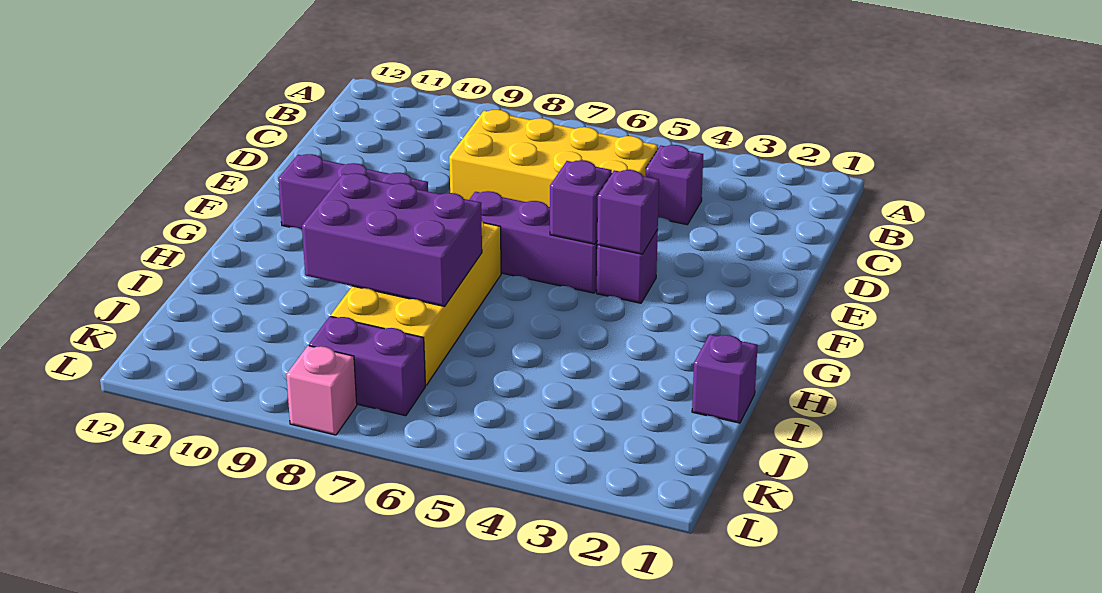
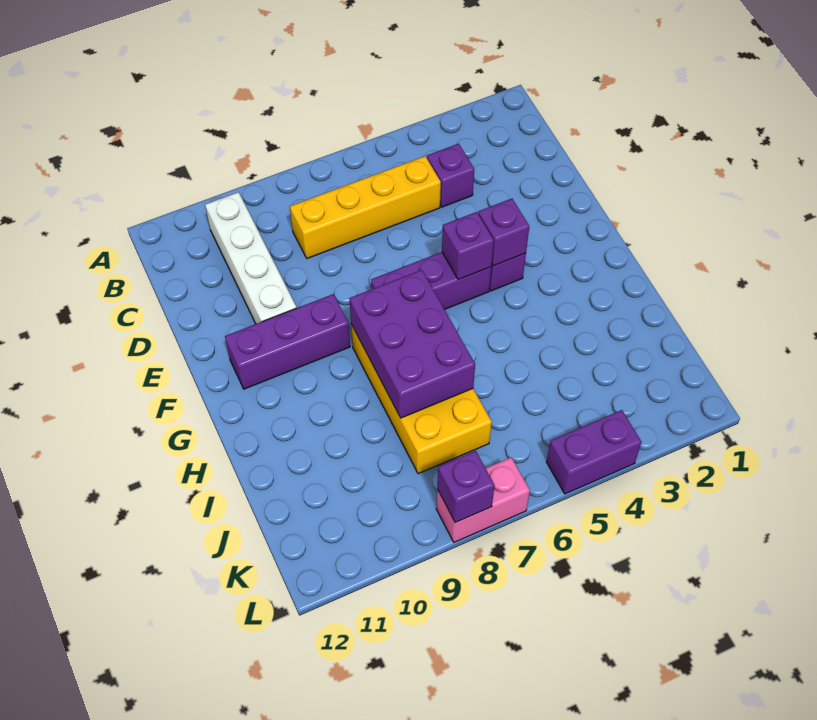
none -> white brick B10:E10 level 1
yellow brick C5:D8 level 1 -> yellow brick C5:C8 level 1
purple brick H7:I9 level 2 -> purple brick G7:I8 level 2
purple brick I1 level 1 -> purple brick L8 level 2
purple brick K7:K8 level 1 -> purple brick L4:L5 level 1
pink brick L8 level 1 -> pink brick L7:L8 level 1

